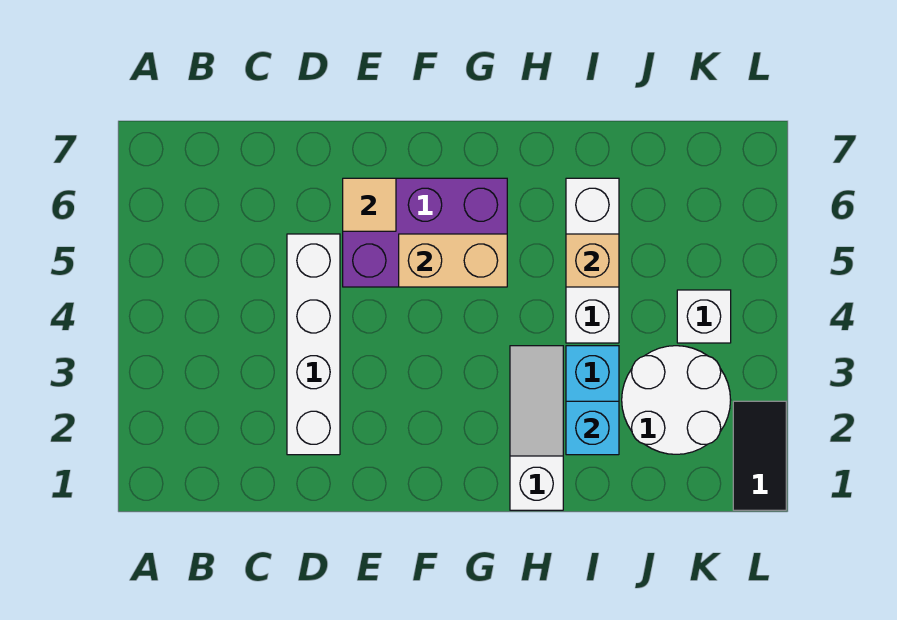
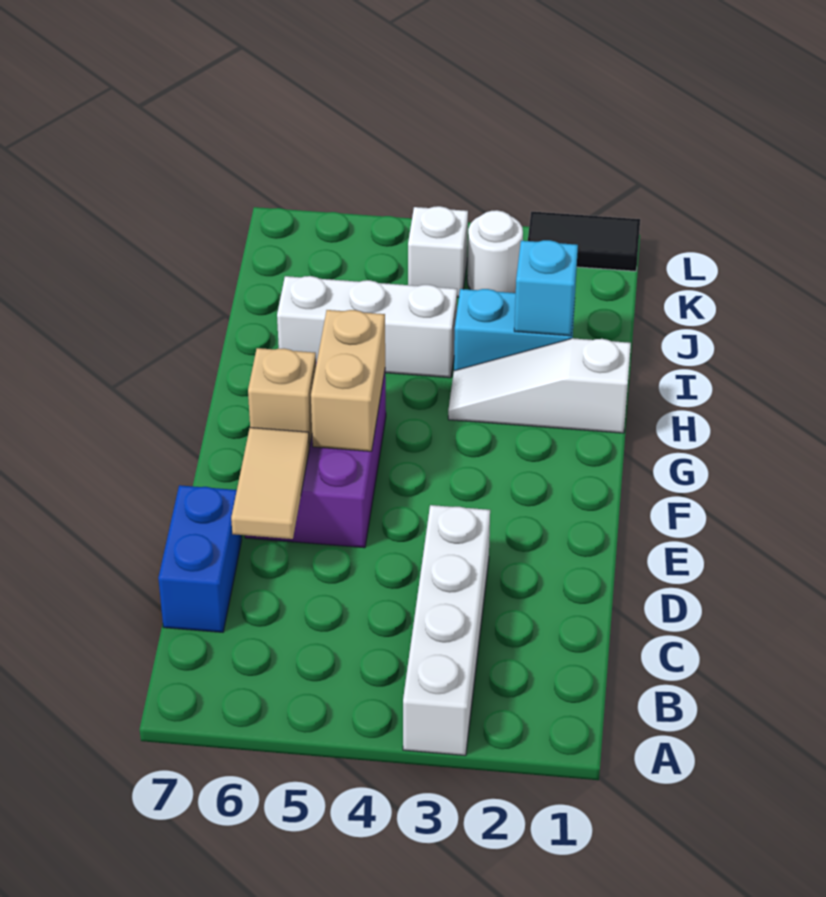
none -> blue brick C7:D7 level 1
white brick D2:D5 level 1 -> white brick A3:D3 level 1
tan tile E6 level 2 -> tan tile D6:E6 level 2
tan brick I5 level 2 -> tan brick F6 level 2
white round brick J2:K3 level 1 -> white round brick K3 level 1

